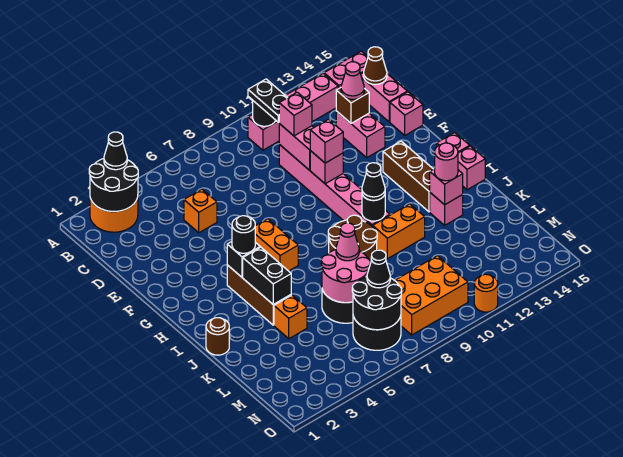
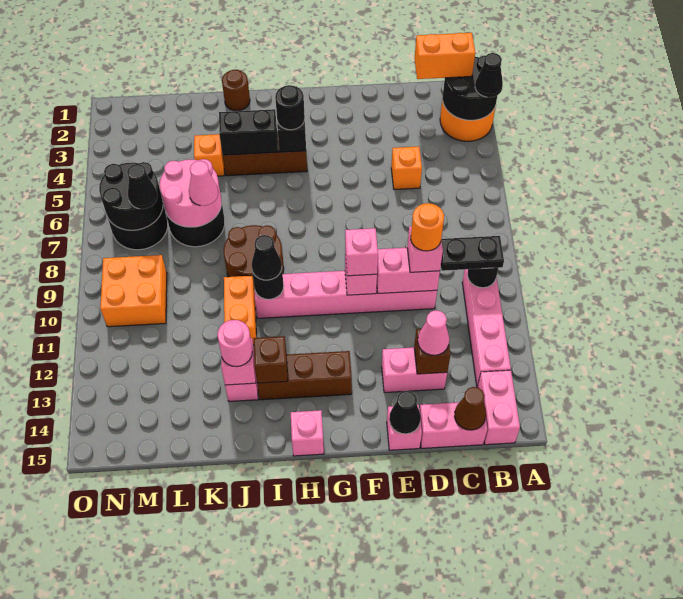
none -> black cone E15 level 2
orange brick G6:H6 level 1 -> orange brick B2:C2 level 3
none -> brown brick I13 level 2
pink brick I15 level 1 -> none
orange brick M8:N10 level 1 -> orange brick M9:N10 level 1
orange round brick O11 level 1 -> orange round brick D10 level 4

